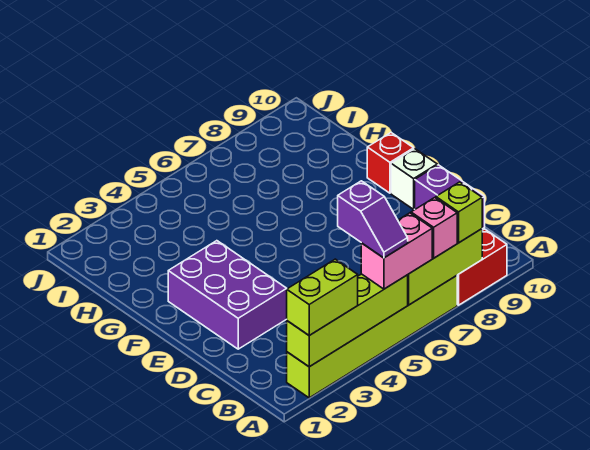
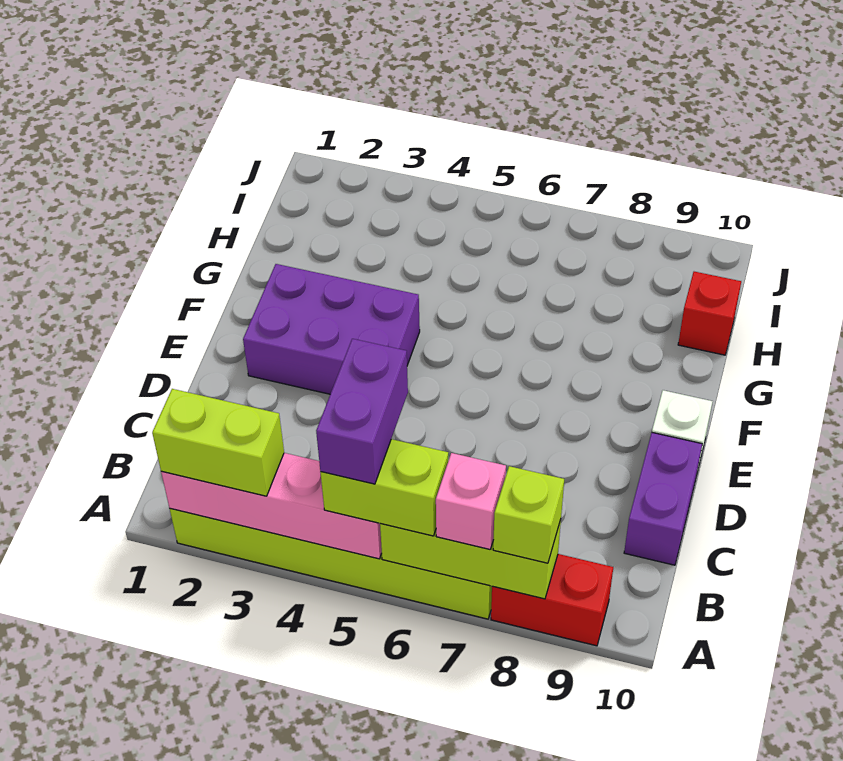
lime brick A2:A5 level 2 -> pink brick A2:A5 level 2
pink brick A5:A6 level 3 -> lime brick A5:A6 level 3
purple slope A5:B5 level 4 top B -> purple brick A5:B5 level 4
purple brick D2:F3 level 1 -> purple brick E2:F4 level 1
red brick F10 level 1 -> red brick H10 level 1

